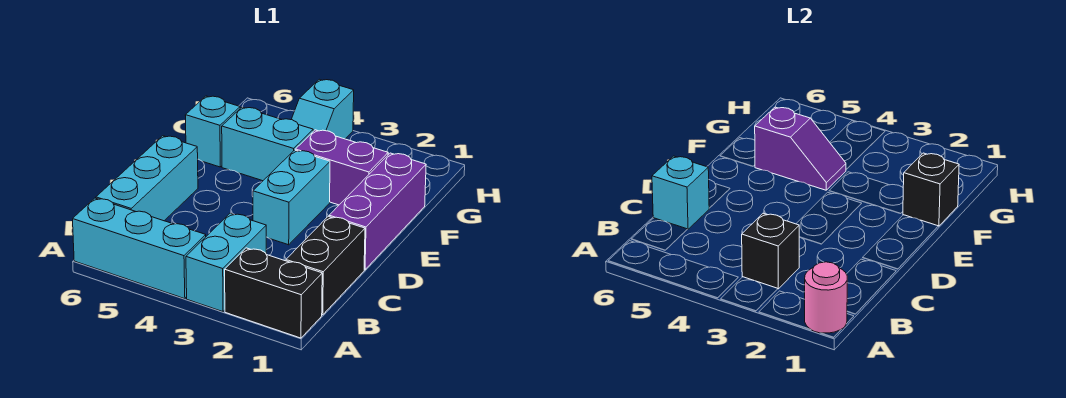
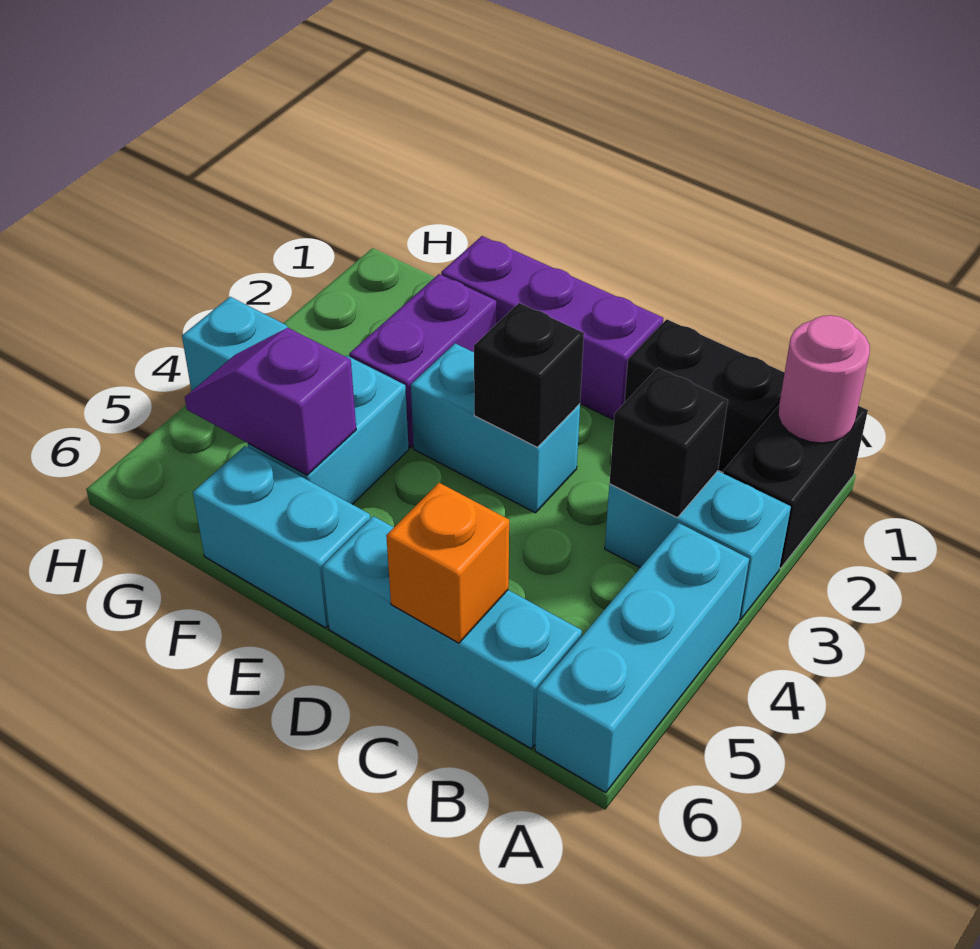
cyan brick C6 level 2 -> orange brick C6 level 2
black brick F1 level 2 -> black brick D3 level 2
purple slope F4:F5 level 2 top 5 -> purple slope F5:G5 level 2 top F
cyan brick F6 level 1 -> cyan brick E6:F6 level 1

